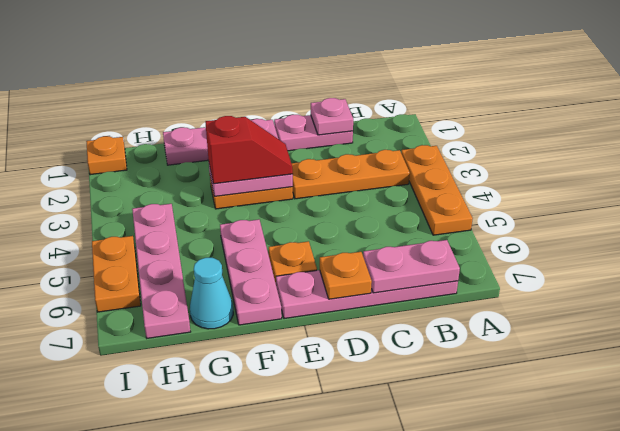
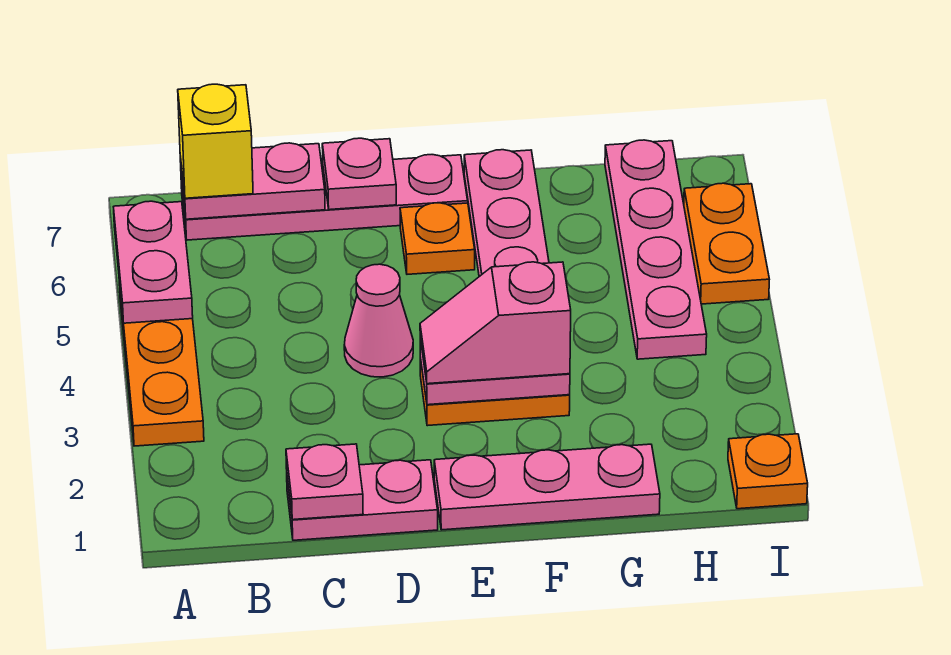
none -> pink plate A5:A6 level 2
orange plate B3:D3 level 1 -> none
none -> yellow brick B7 level 3
none -> pink cone D4 level 1
orange plate D7 level 2 -> pink plate D7 level 2
red slope E3:F3 level 3 top F -> pink slope E3:F3 level 3 top F
cyan cone G7 level 1 -> none

